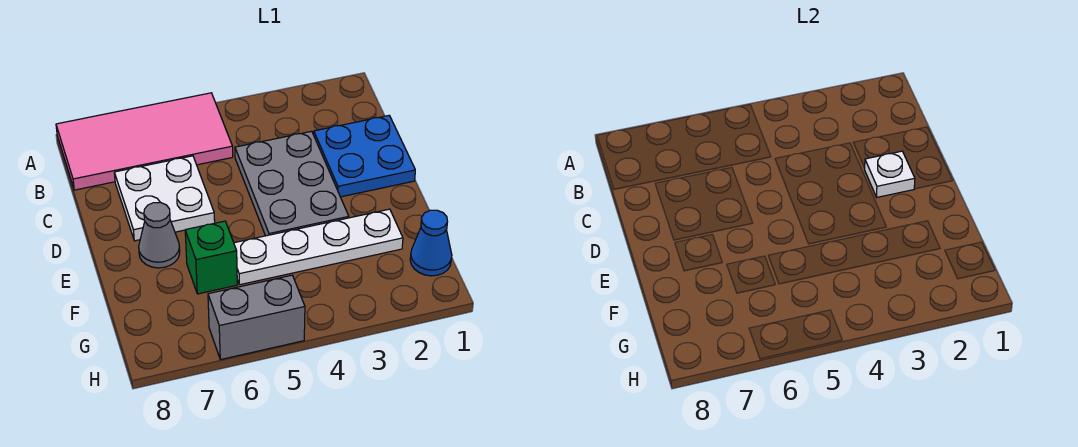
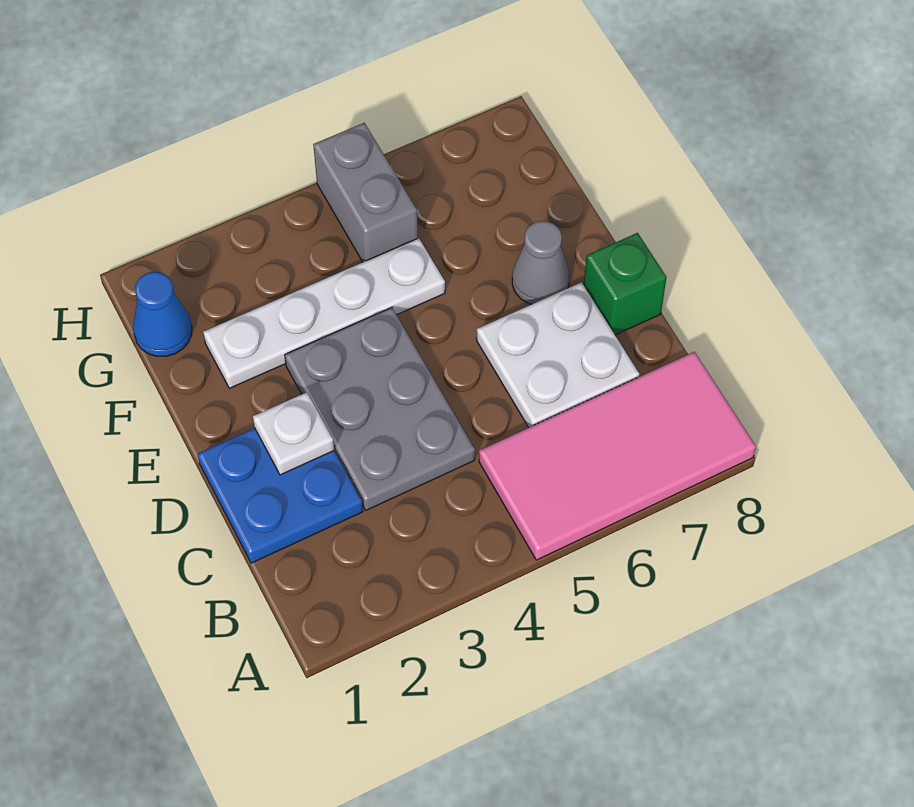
green brick F6 level 1 -> green brick D8 level 1
grey brick H5:H6 level 1 -> grey brick G5:H5 level 1

